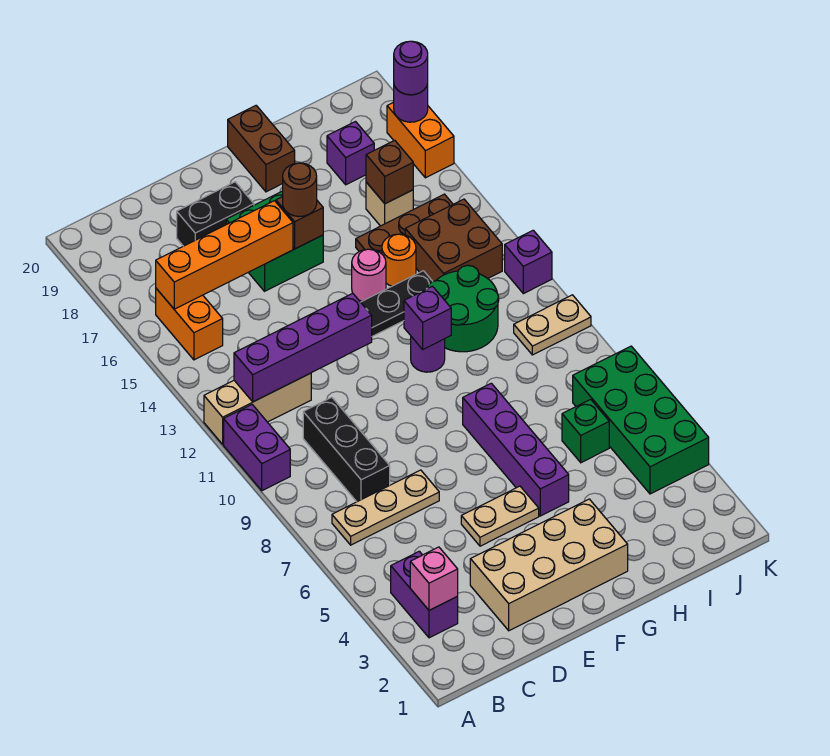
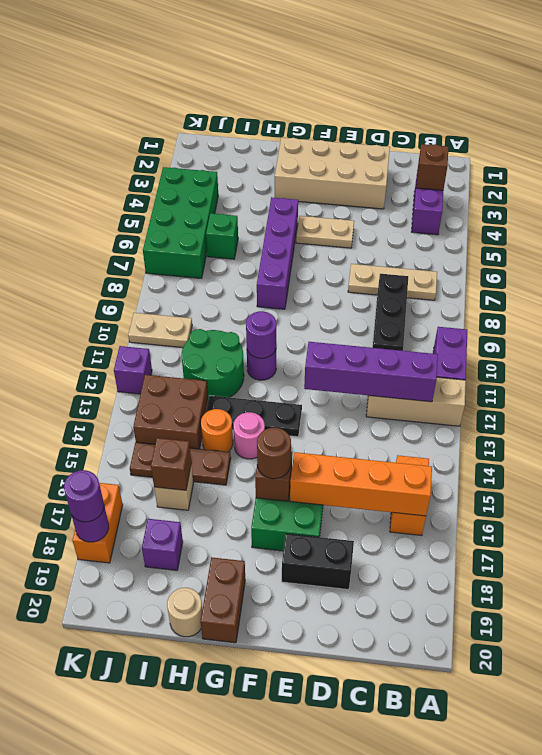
pink brick B3 level 2 -> brown brick B3 level 2
purple brick G11 level 2 -> purple round brick G11 level 2
none -> tan round brick H20 level 1

